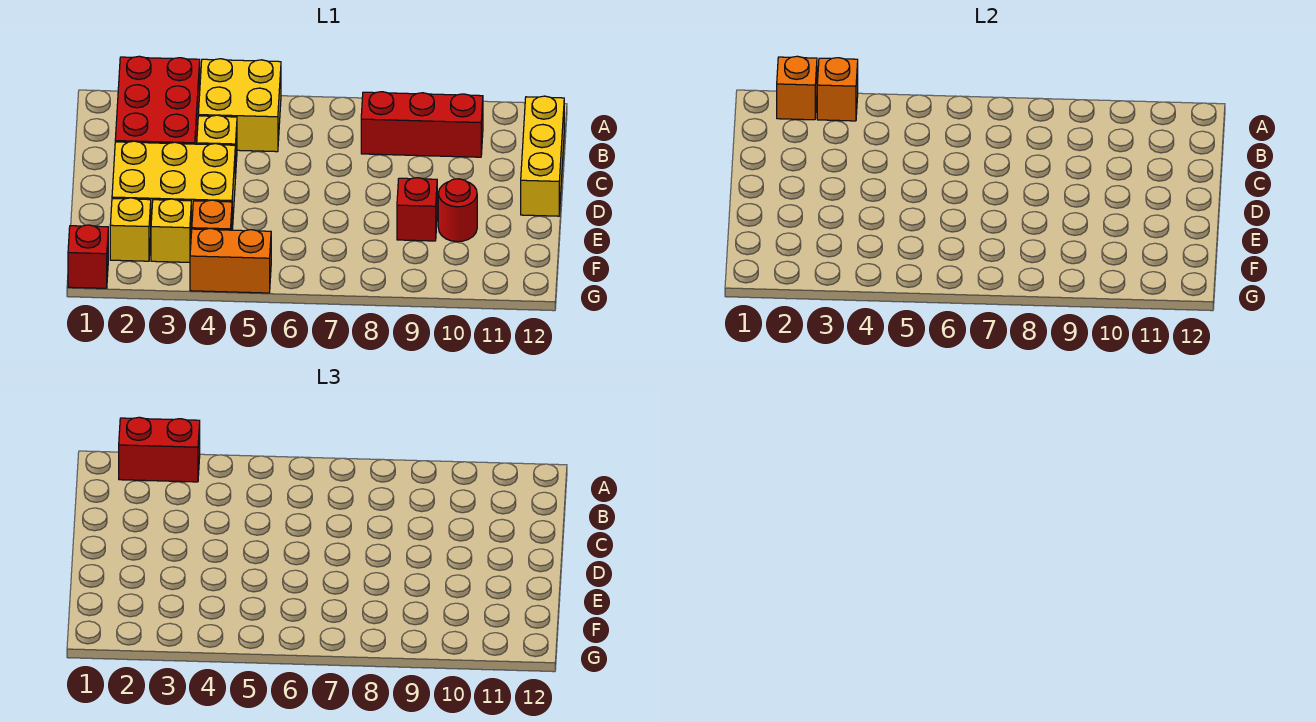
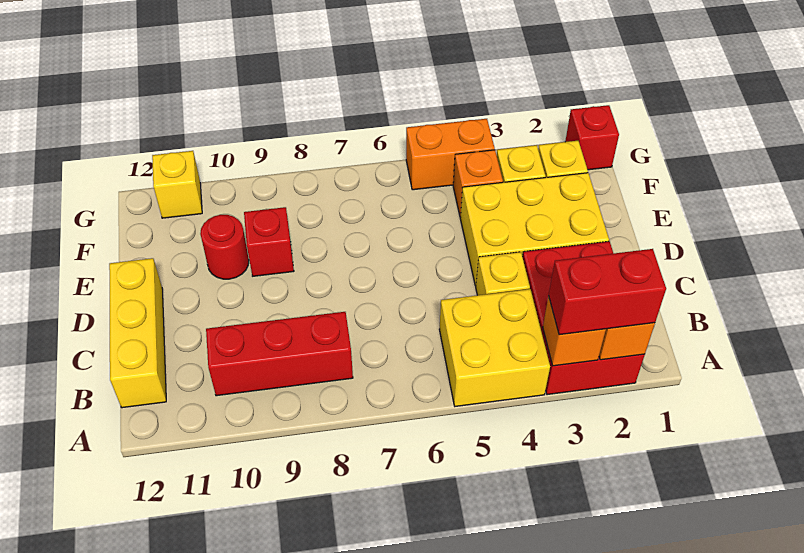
none -> yellow brick G11 level 1

